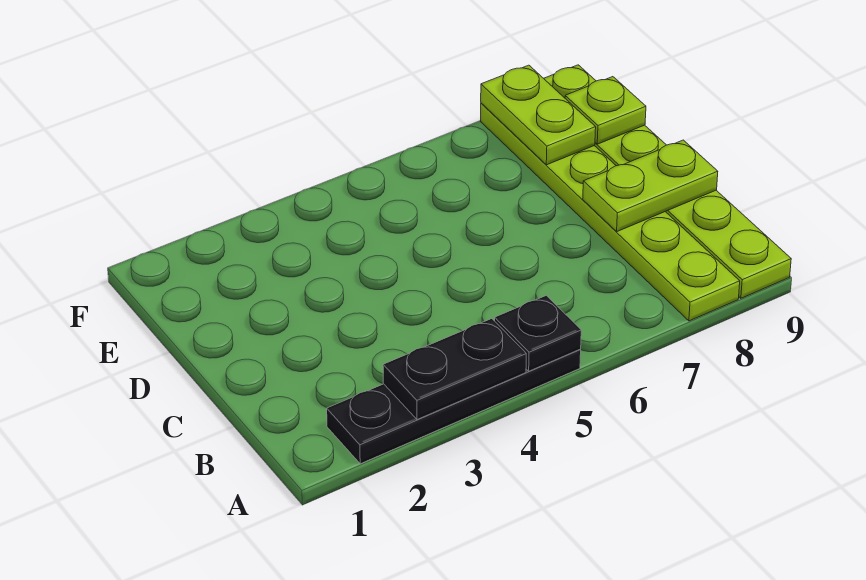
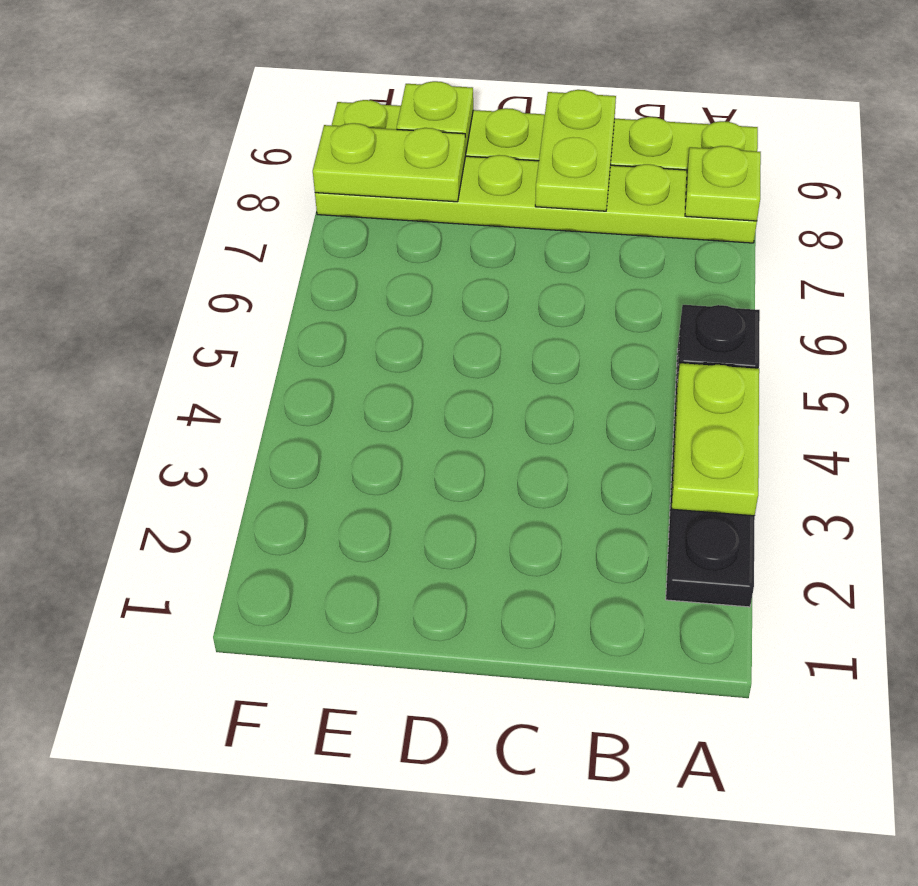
black plate A3:A4 level 2 -> lime plate A3:A4 level 2
none -> lime plate A8 level 2

